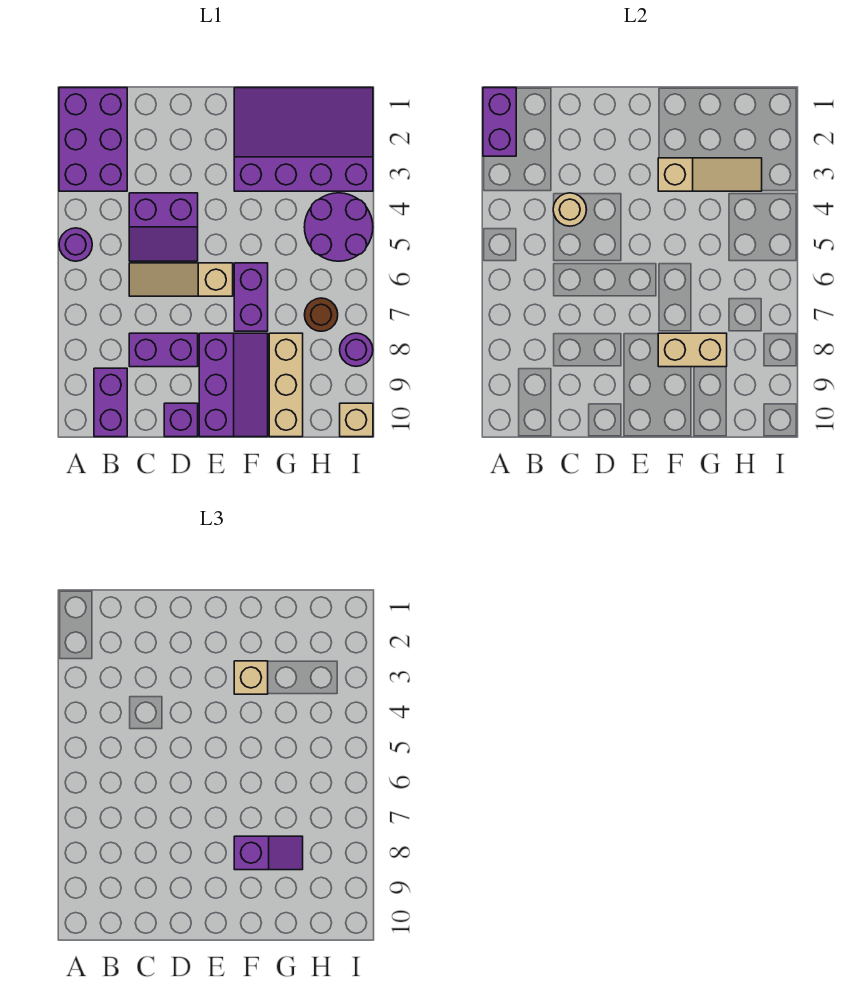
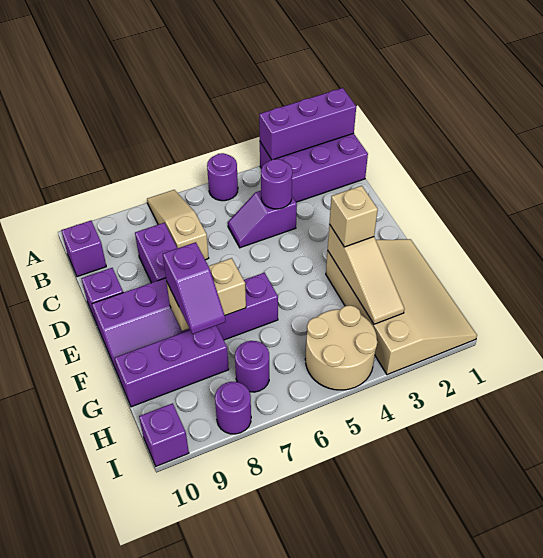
purple brick A1:A2 level 2 -> purple brick A1:A3 level 2
purple brick B9:B10 level 1 -> purple brick B10 level 1
purple slope C4:D5 level 1 top 4 -> purple slope C4:C5 level 1 top 4
tan round brick C4 level 2 -> purple round brick C4 level 2
tan slope C6:E6 level 1 top E -> tan slope A7:C7 level 1 top C
purple slope F1:I3 level 1 top 3 -> tan slope F1:I3 level 1 top 3
tan brick F8:G8 level 2 -> tan brick F7:F8 level 2
tan brick G8:G10 level 1 -> purple brick G8:G10 level 1
purple round brick H4:I5 level 1 -> tan round brick H4:I5 level 1
brown round brick H7 level 1 -> purple round brick H7 level 1
tan brick I10 level 1 -> purple brick I10 level 1

